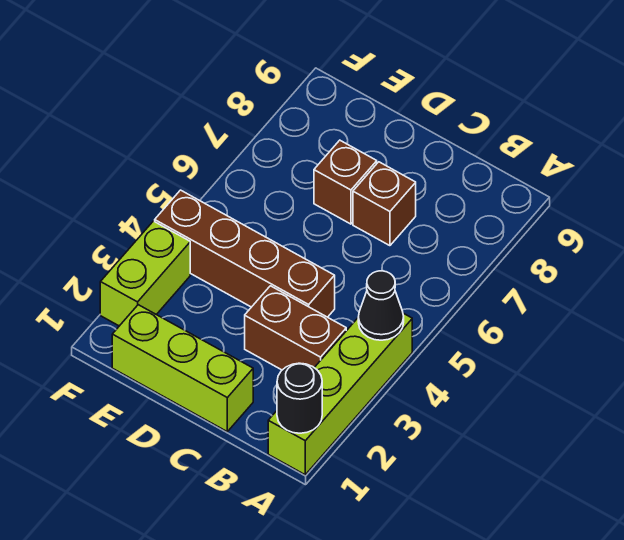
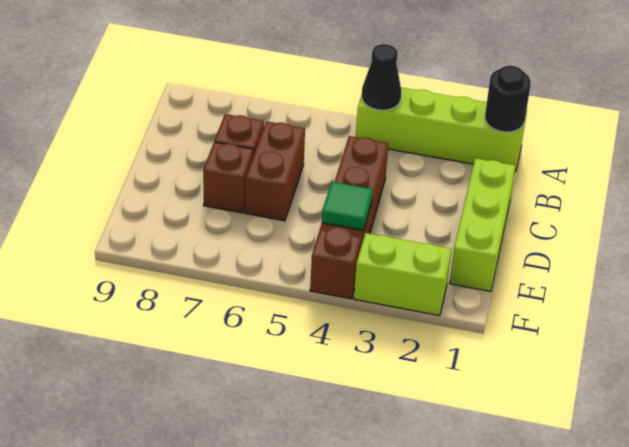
brown brick B3:C3 level 1 -> brown brick C6:D6 level 1
none -> green tile E4 level 2

